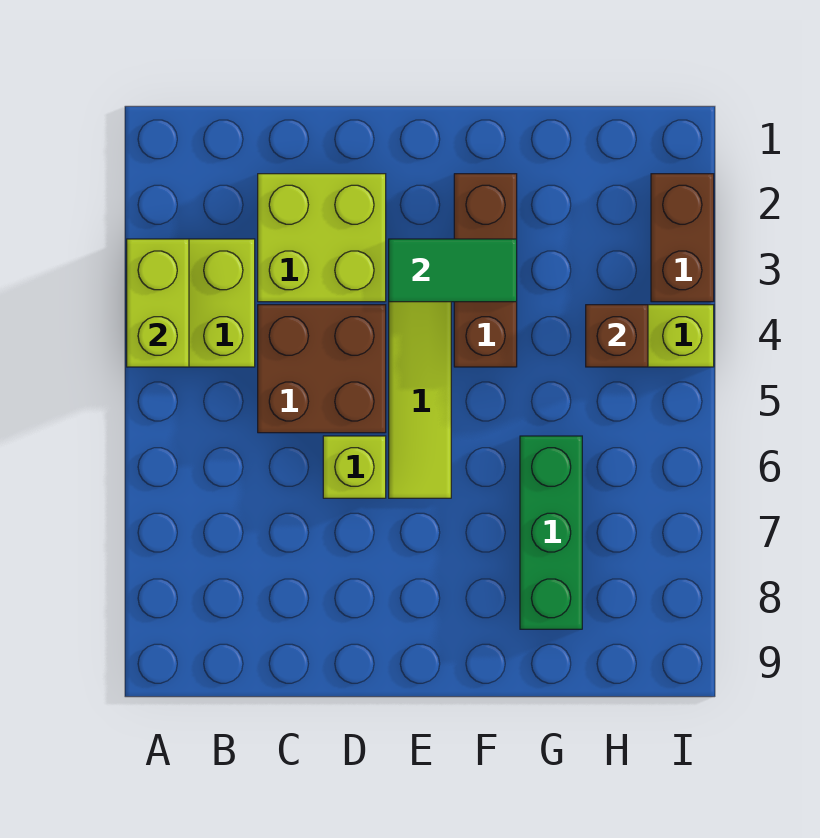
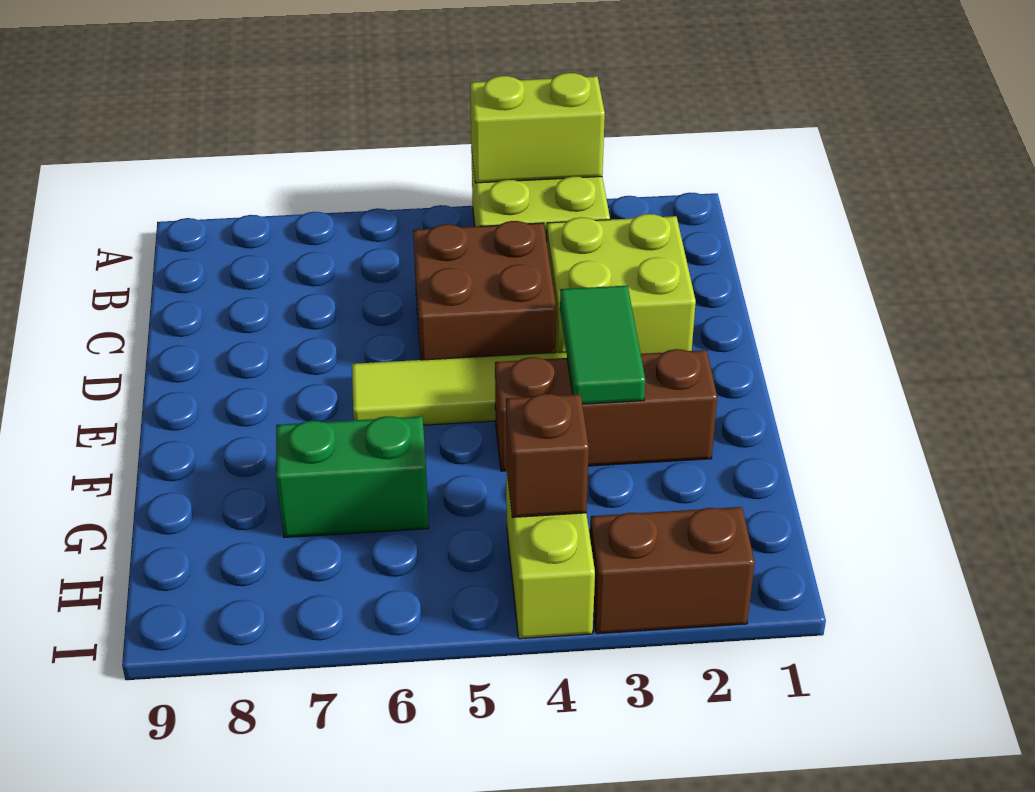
lime brick D6 level 1 -> none
green brick G6:G8 level 1 -> green brick G6:G7 level 1

